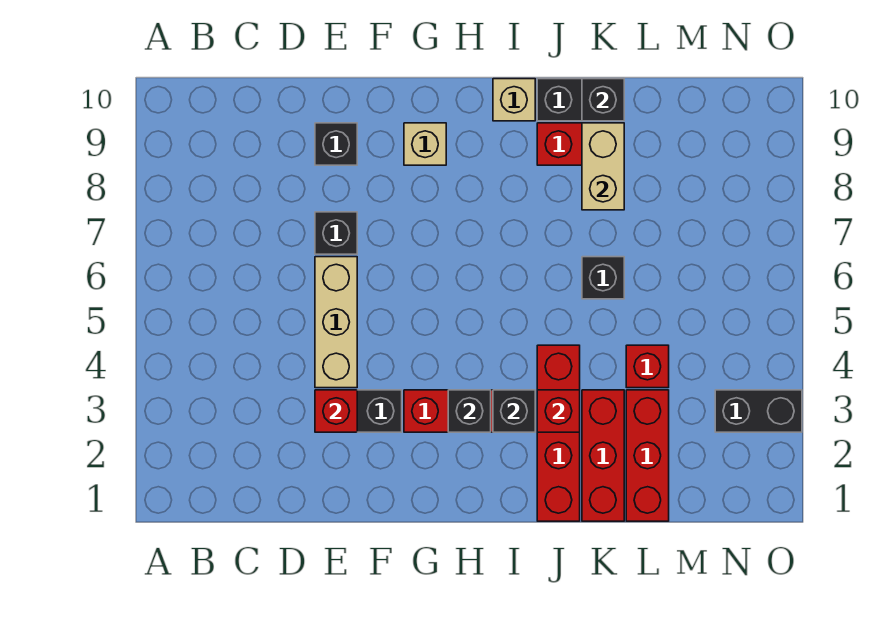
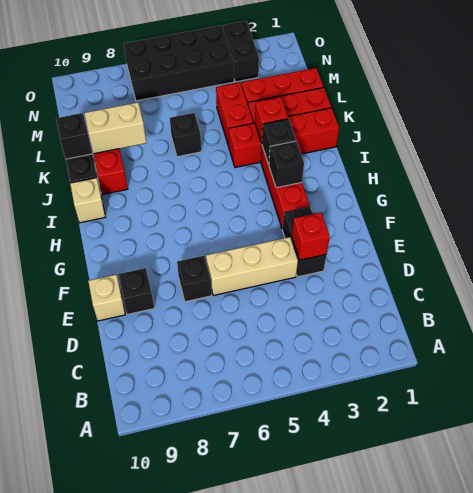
tan brick G9 level 1 -> tan brick E10 level 1
red brick L4 level 1 -> red brick K4:L4 level 1
none -> black brick N4:O7 level 1

